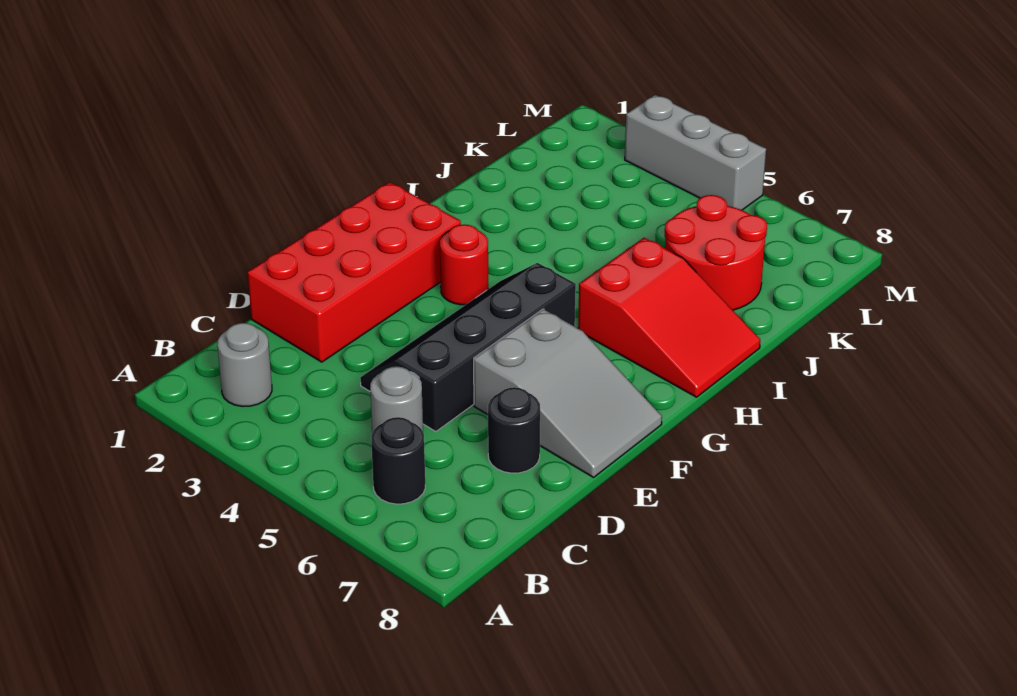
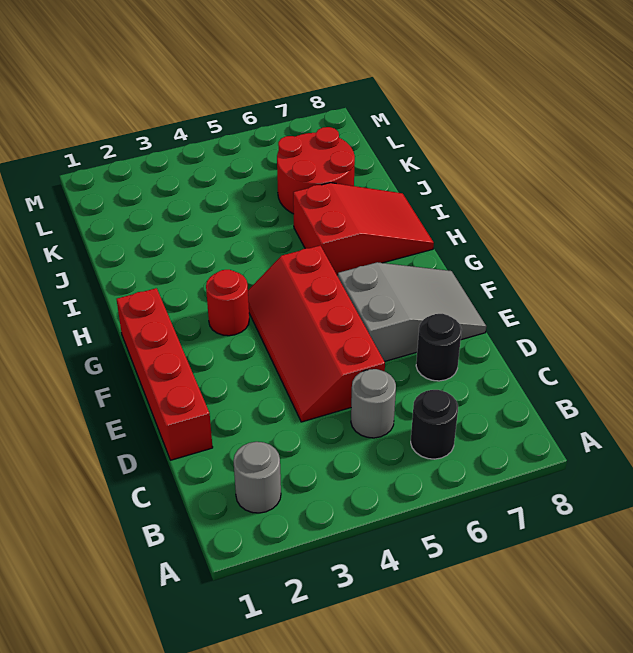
red brick D1:G2 level 1 -> red brick D1:G1 level 1
black slope D4:G5 level 1 top 5 -> red slope D4:G5 level 1 top 5
grey brick M3:M5 level 1 -> none

